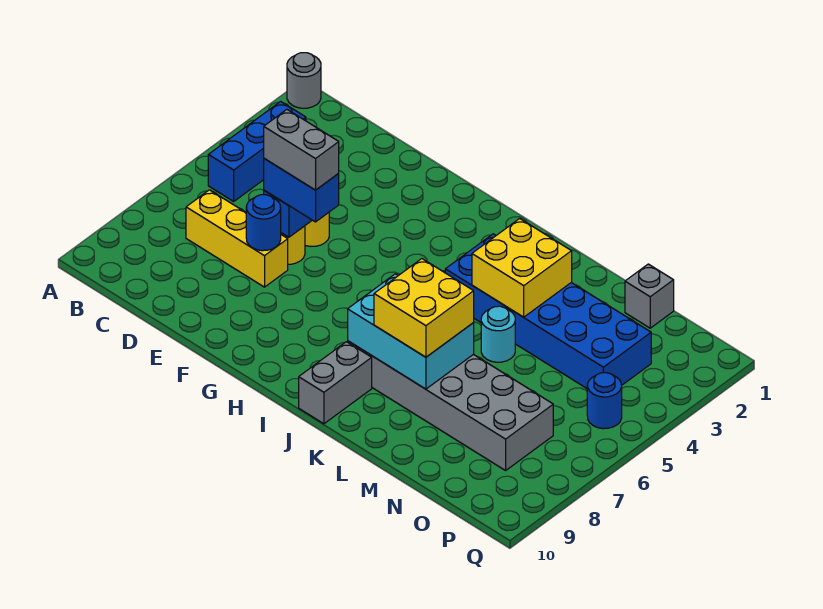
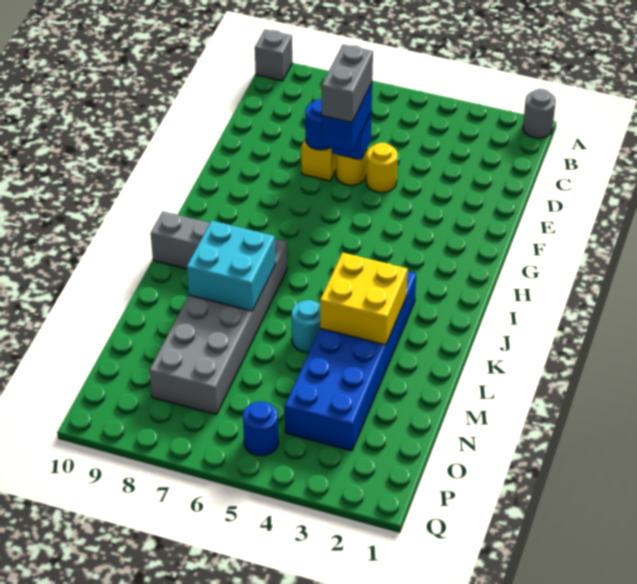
blue brick B3:B5 level 1 -> none
cyan brick J7:L8 level 2 -> cyan brick K7:L8 level 2
yellow brick K7:L8 level 3 -> none
grey brick N1 level 1 -> grey brick A10 level 1

